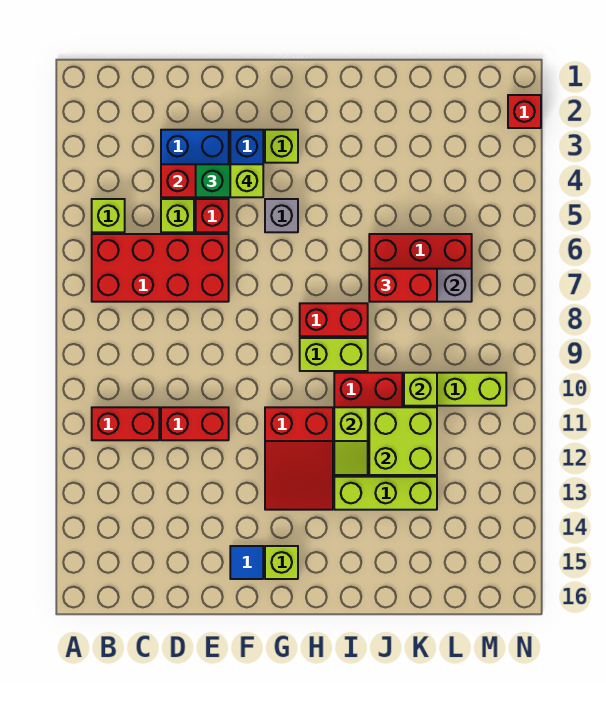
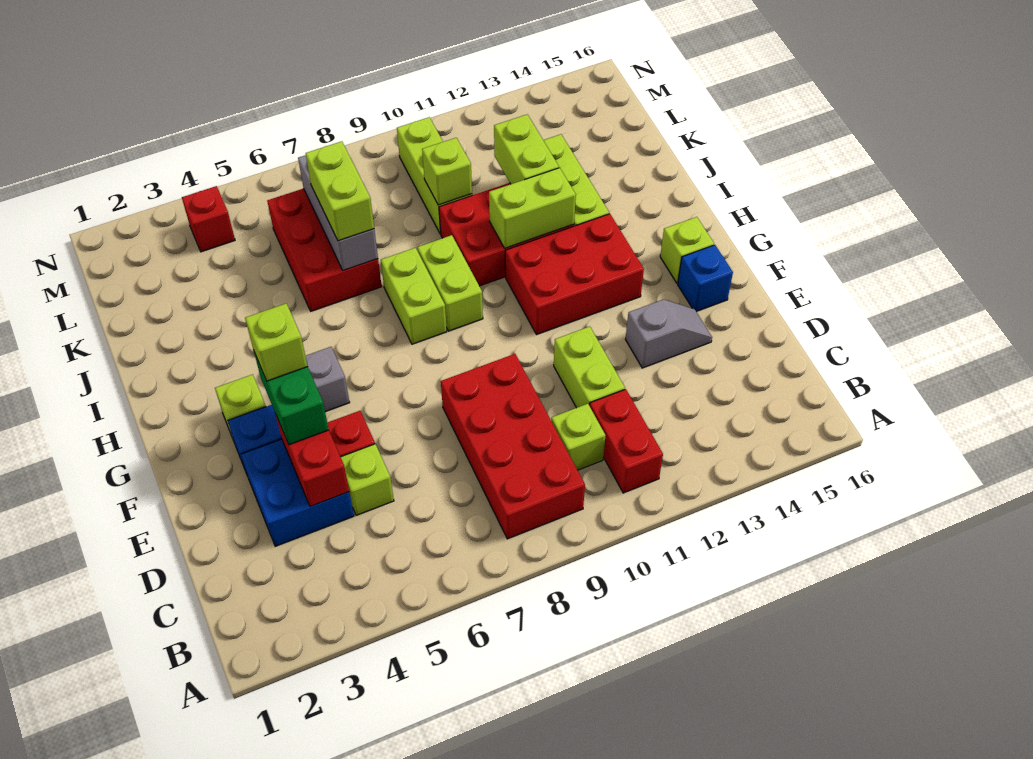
lime brick B5 level 1 -> lime brick C10 level 1
red brick B6:E7 level 1 -> red brick B8:E9 level 1
red brick D11:E11 level 1 -> lime brick D11:E11 level 1
none -> grey slope E13:E14 level 1 top 13
blue tile F15 level 1 -> blue brick F15 level 1
red slope G11:H13 level 1 top 11 -> red brick G11:H13 level 1
red brick H8:I8 level 1 -> lime brick H8:I8 level 1
lime slope I11:I12 level 2 top 11 -> lime brick I11:I12 level 2
red brick J7:K7 level 3 -> lime brick J7:K7 level 3
lime brick J11:K12 level 2 -> lime brick J12:K12 level 2
red brick N2 level 1 -> red brick M4 level 1

